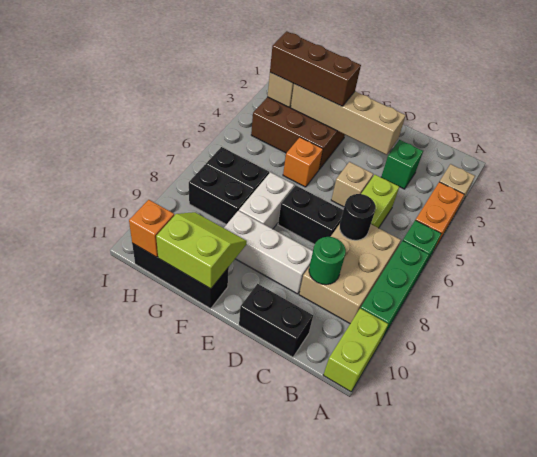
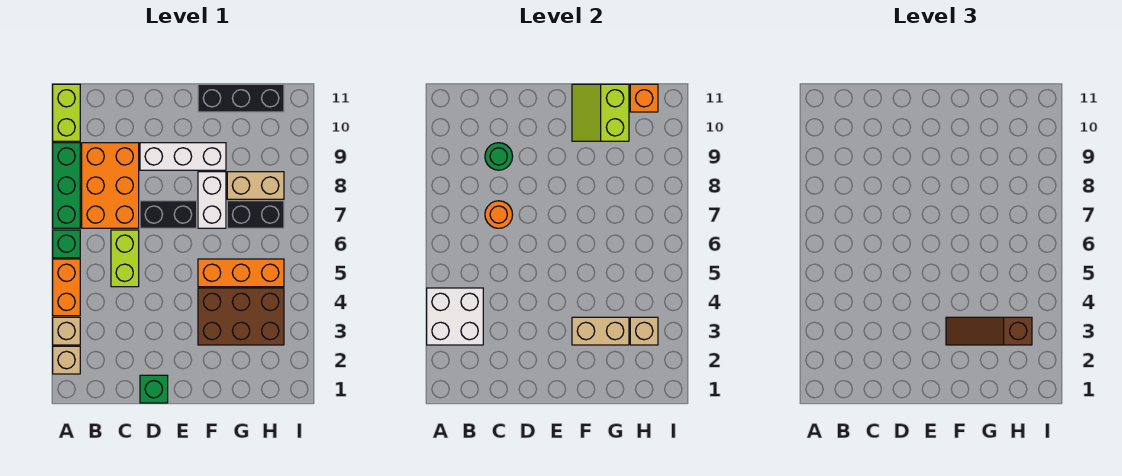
none -> white brick A3:B4 level 2
tan brick B7:C9 level 1 -> orange brick B7:C9 level 1
green brick C3 level 1 -> green brick D1 level 1
black round brick C7 level 2 -> orange round brick C7 level 2
black brick C11:D11 level 1 -> none
tan brick D3:G3 level 2 -> tan brick F3:G3 level 2
tan brick D5 level 1 -> tan brick A2 level 1
brown brick F3:H3 level 3 -> brown slope F3:H3 level 3 top H
orange brick F5 level 1 -> orange brick F5:H5 level 1
lime slope F10:G11 level 2 top 11 -> lime slope F10:G11 level 2 top G
black brick G8:H8 level 1 -> tan brick G8:H8 level 1

